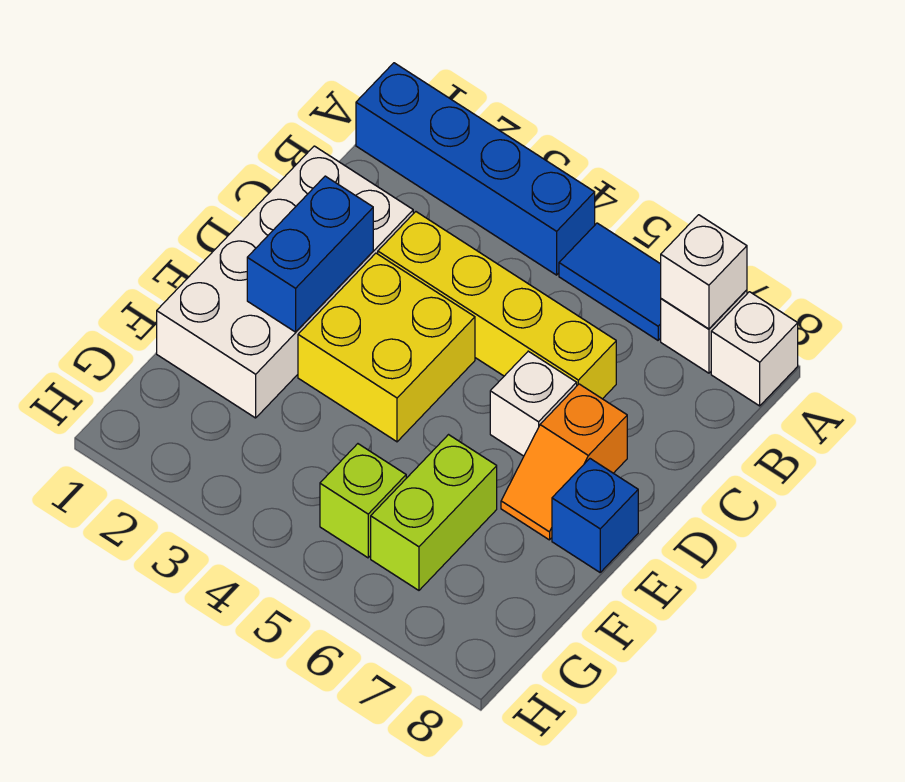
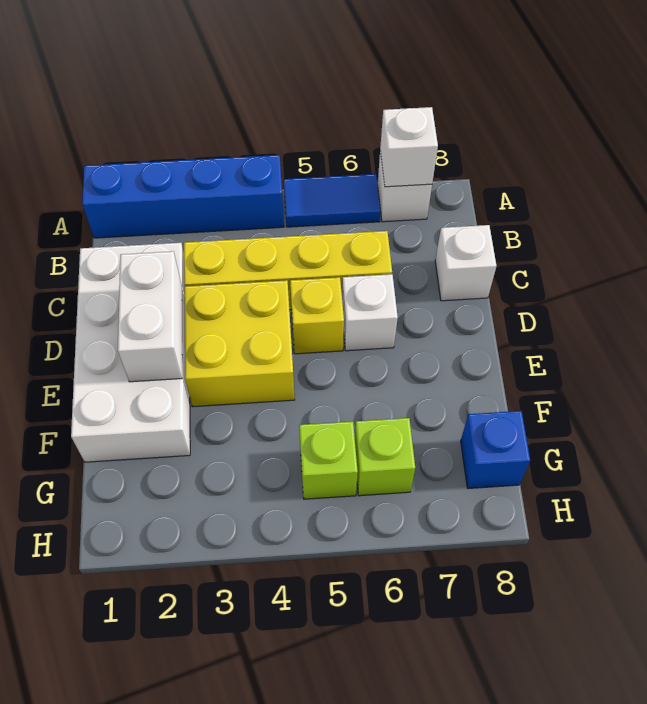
white brick A8 level 1 -> white brick C8 level 1
blue brick D2:E2 level 2 -> white brick D2:E2 level 2
none -> yellow brick D5 level 1
orange slope D7:E7 level 1 top D -> none
blue brick E8 level 1 -> blue brick G8 level 1
lime brick F6:G6 level 1 -> lime brick G6 level 1

